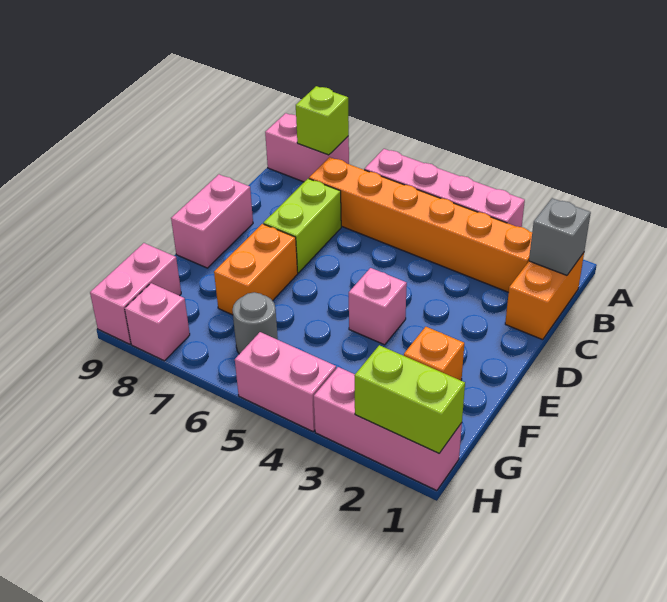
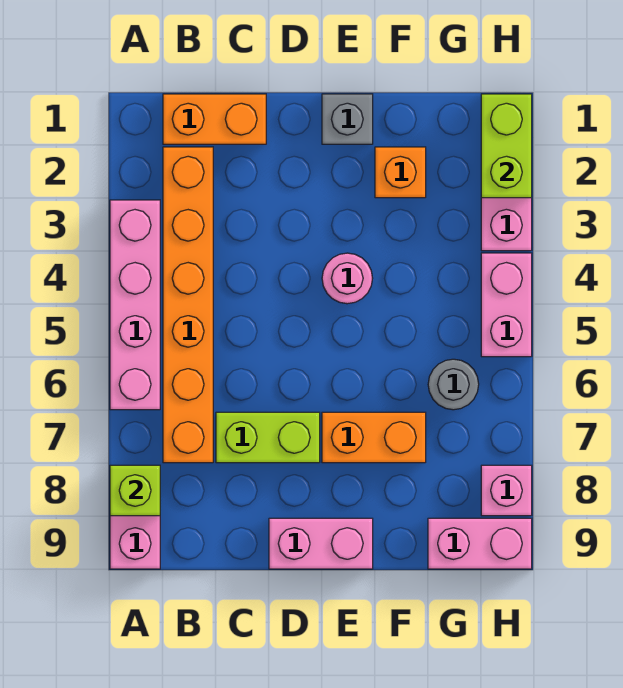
grey brick B1 level 2 -> grey brick E1 level 1
pink brick E4 level 1 -> pink round brick E4 level 1

